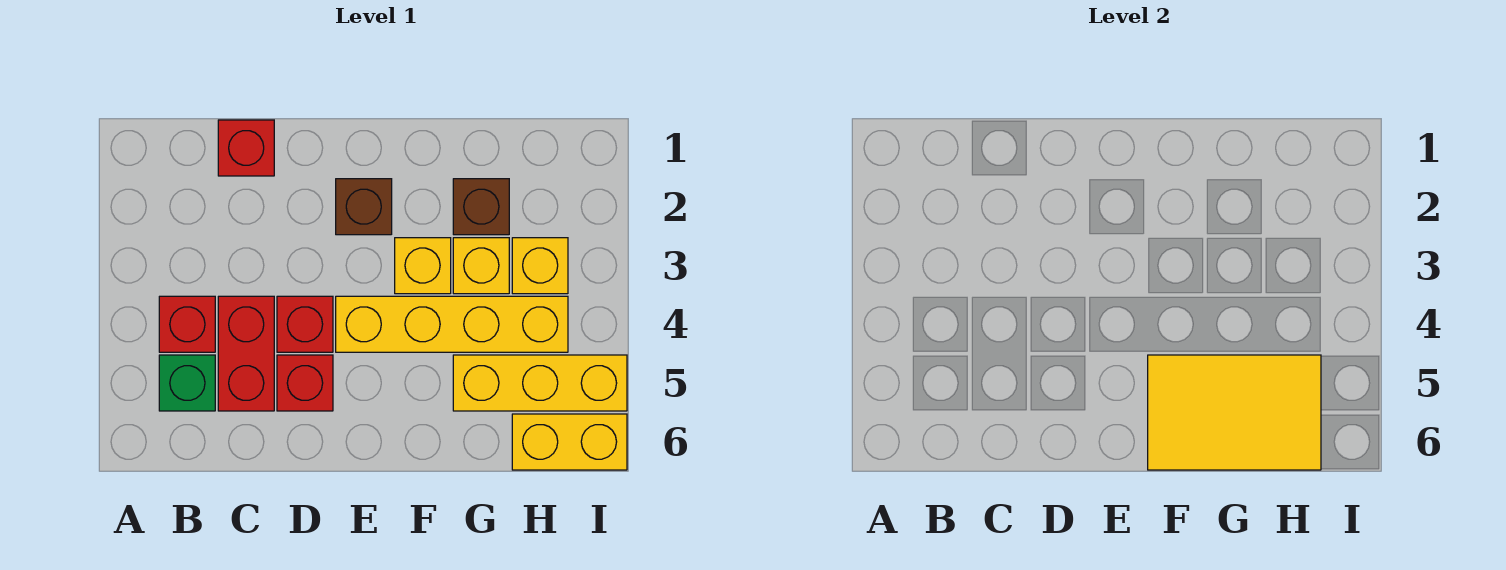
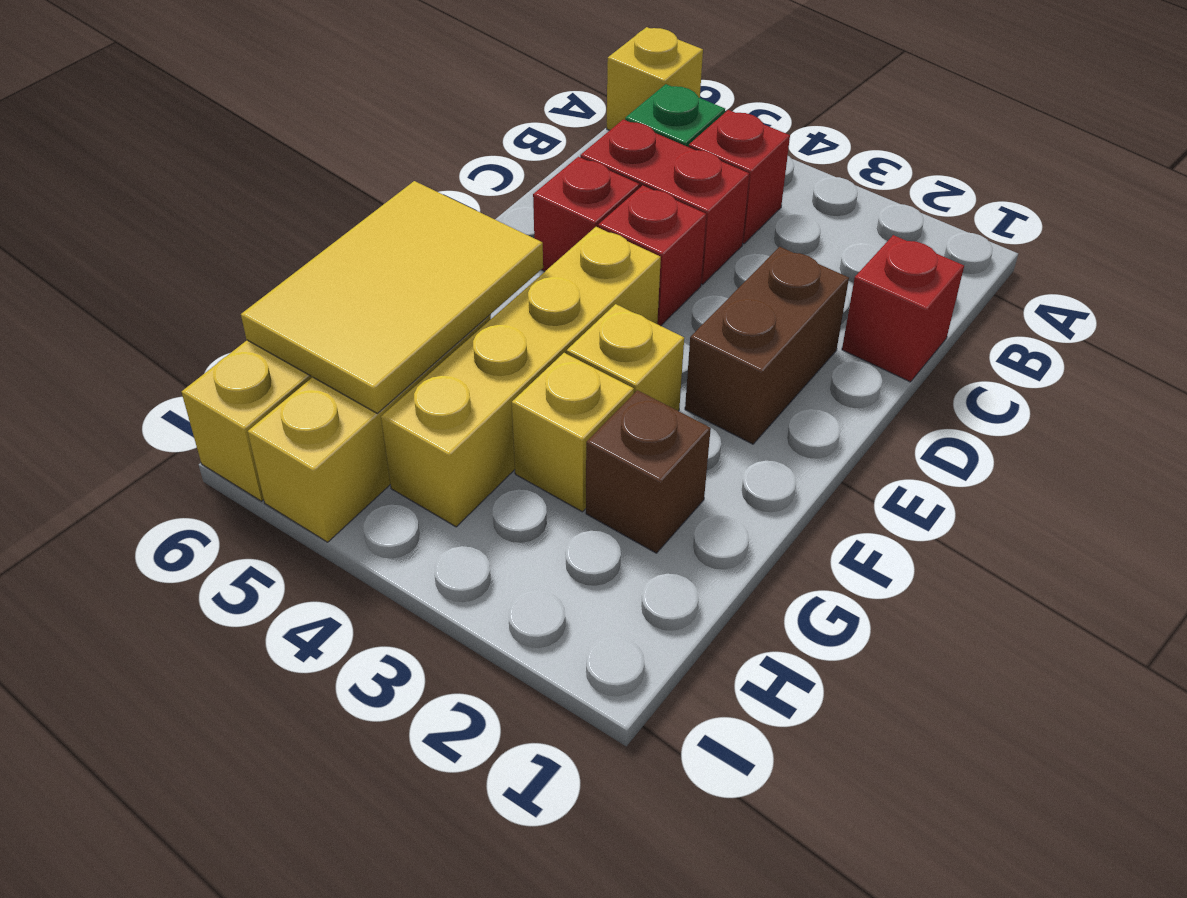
brown brick E2 level 1 -> brown brick D2:E2 level 1
yellow brick H3 level 1 -> yellow brick A6 level 1

